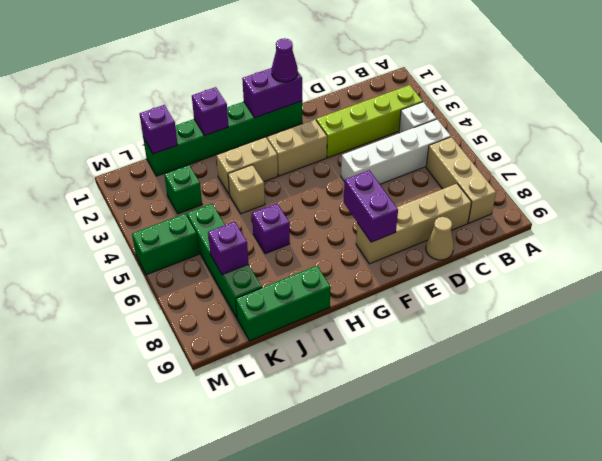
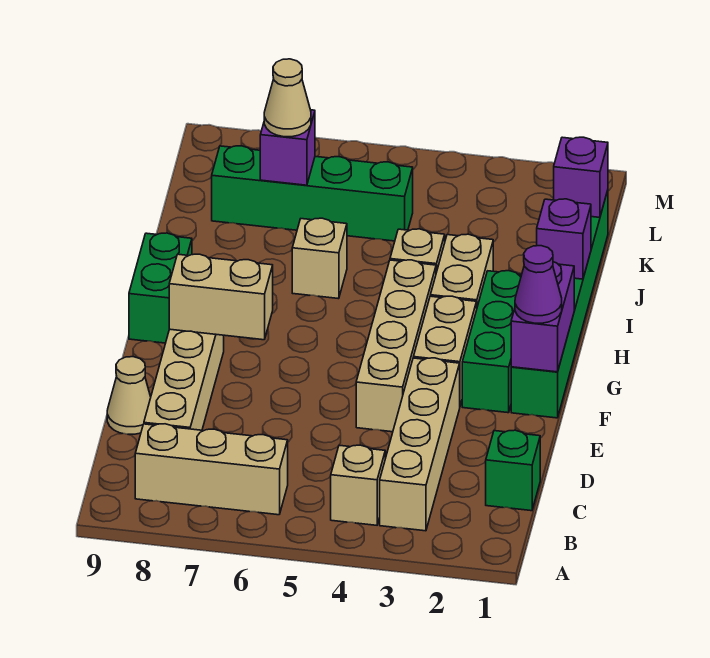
lime brick B3:E3 level 1 -> tan brick B3:E3 level 1
white brick B4 level 1 -> tan brick B4 level 1
white brick B5:E5 level 1 -> none
none -> tan brick E4:H4 level 1
purple brick F7:F8 level 2 -> tan brick F7:F8 level 2
purple brick I6 level 1 -> tan brick I6 level 1
green brick I9:K9 level 1 -> green brick F2:H2 level 1
green brick K3 level 1 -> green brick C1 level 1
none -> tan cone K7 level 3
green brick L5:M5 level 1 -> green brick G9:H9 level 1

